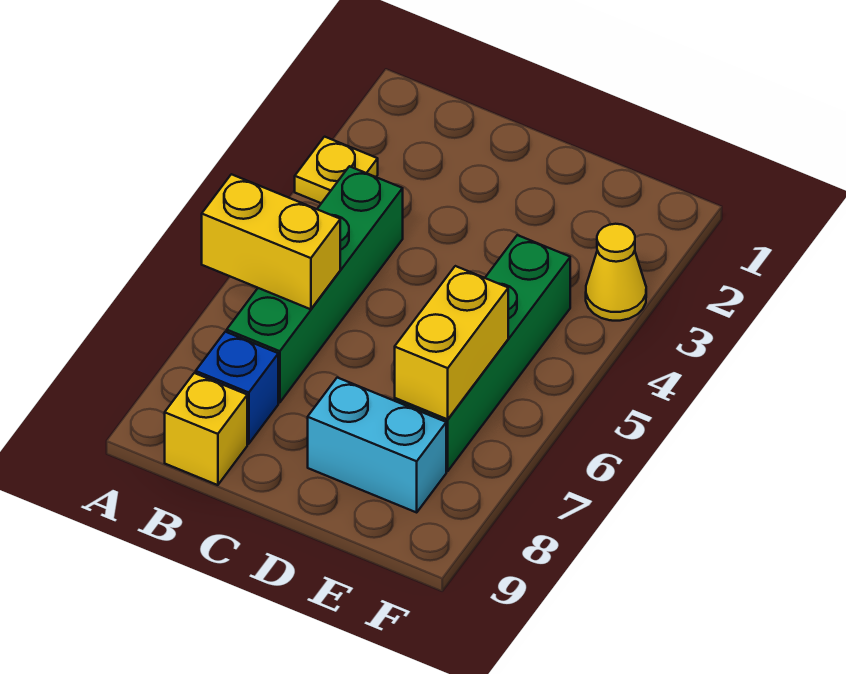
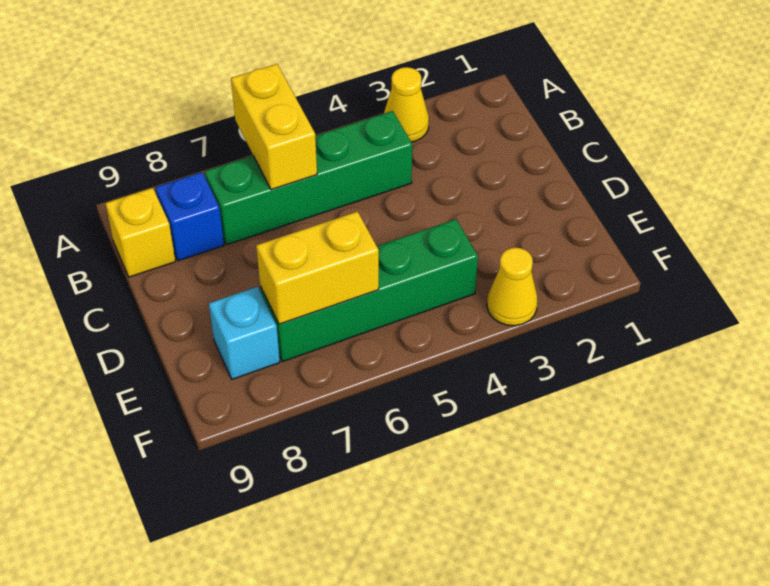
yellow plate A3 level 1 -> yellow cone A3 level 1
cyan brick D8:E8 level 1 -> cyan brick E8 level 1

